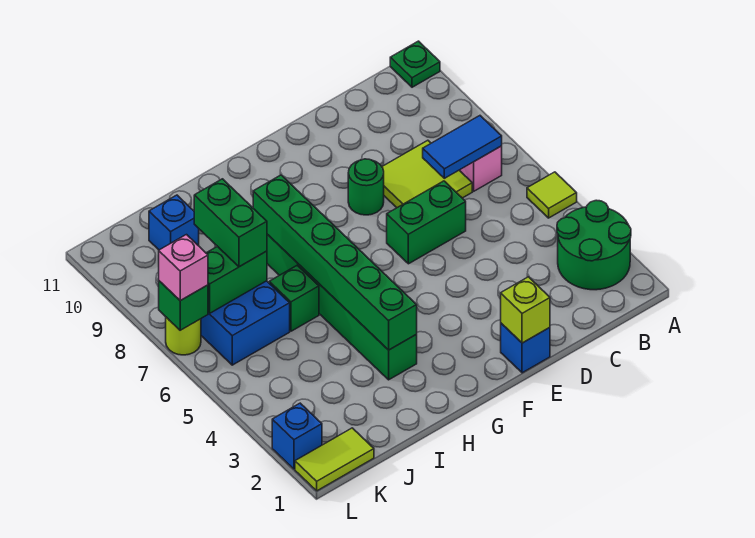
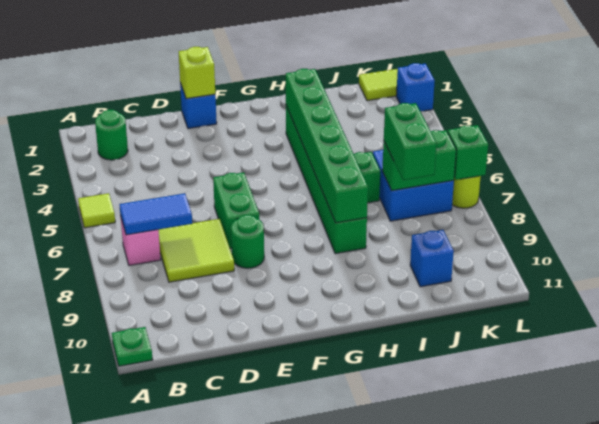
green round brick A2:B3 level 1 -> green round brick B2 level 1
green brick D6:E6 level 1 -> green brick E6:E7 level 1
pink brick L7 level 3 -> none

